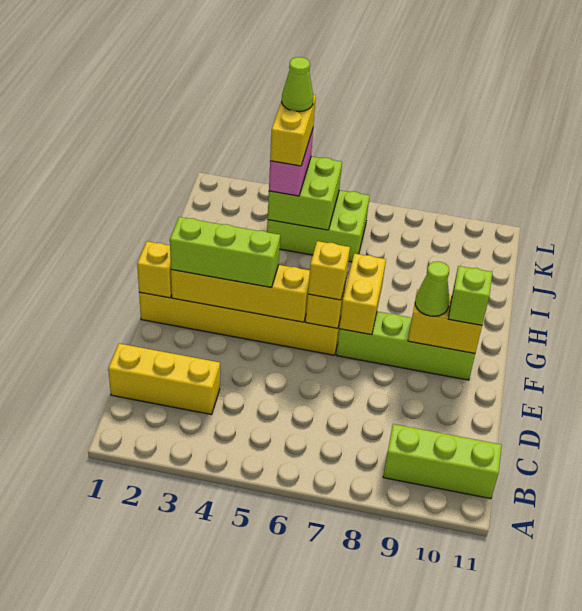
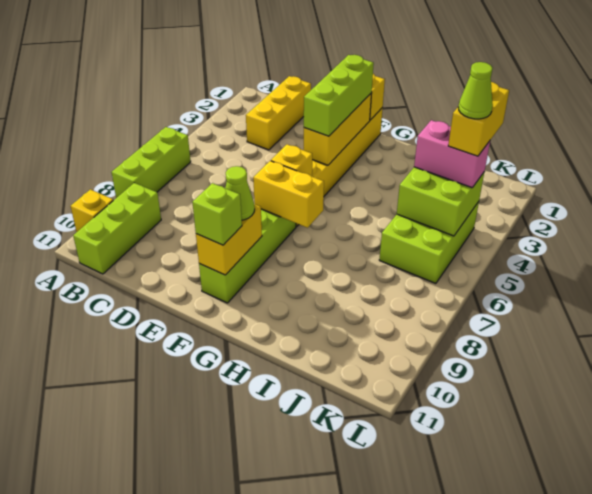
none -> lime brick A6:A8 level 1
yellow brick F2:F5 level 2 -> yellow brick F2:F4 level 2
yellow brick F6 level 3 -> yellow brick A10 level 1
yellow brick J4:K4 level 4 -> yellow brick K3:K4 level 4

